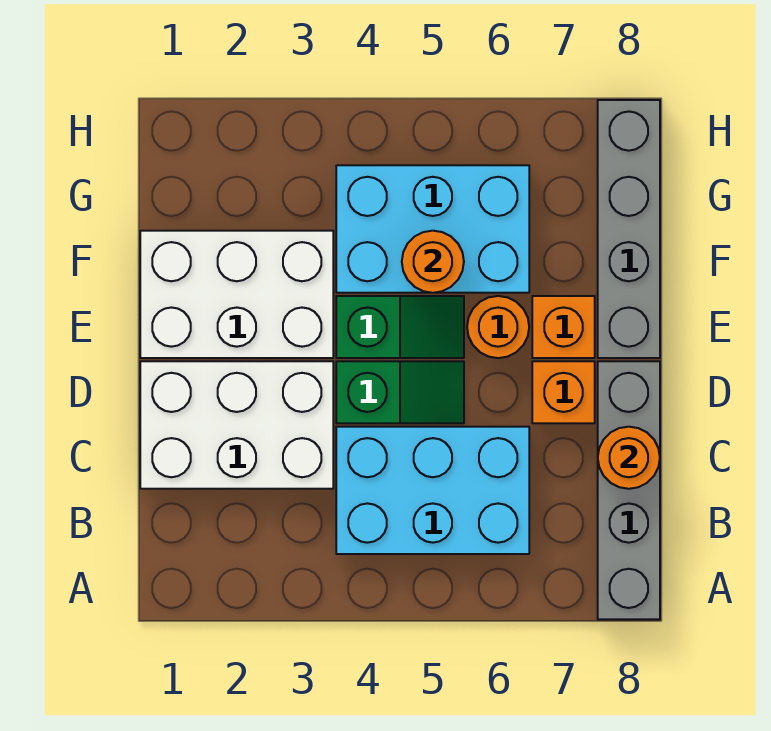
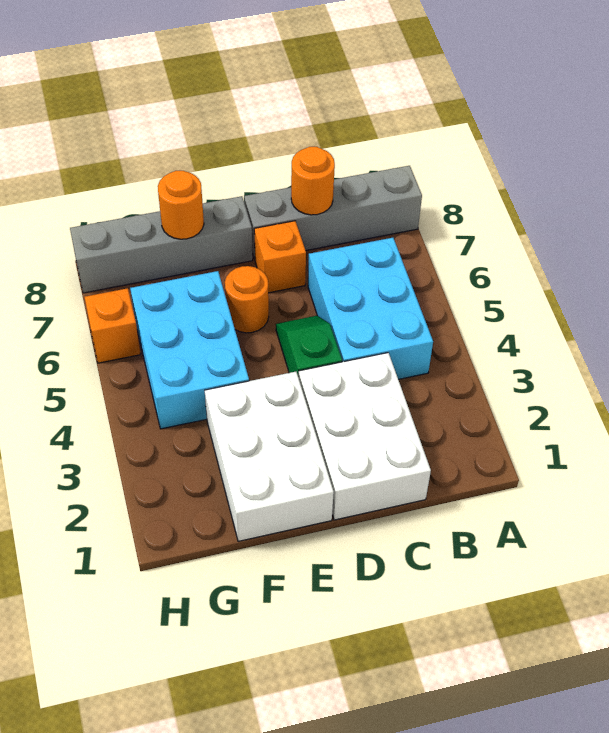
green slope E4:E5 level 1 top 4 -> none
orange brick E7 level 1 -> orange brick H6 level 1
orange round brick F5 level 2 -> orange round brick F8 level 2

